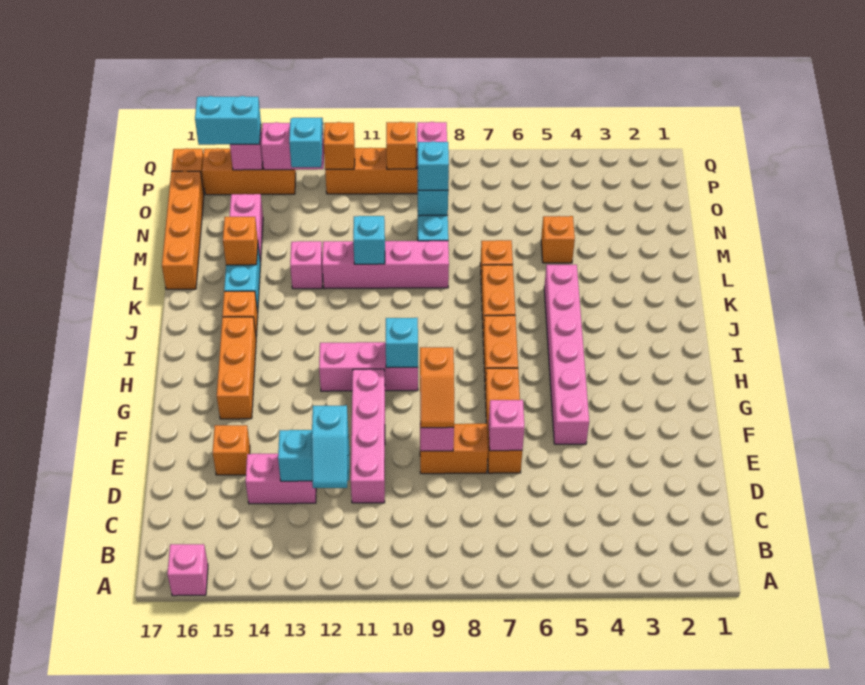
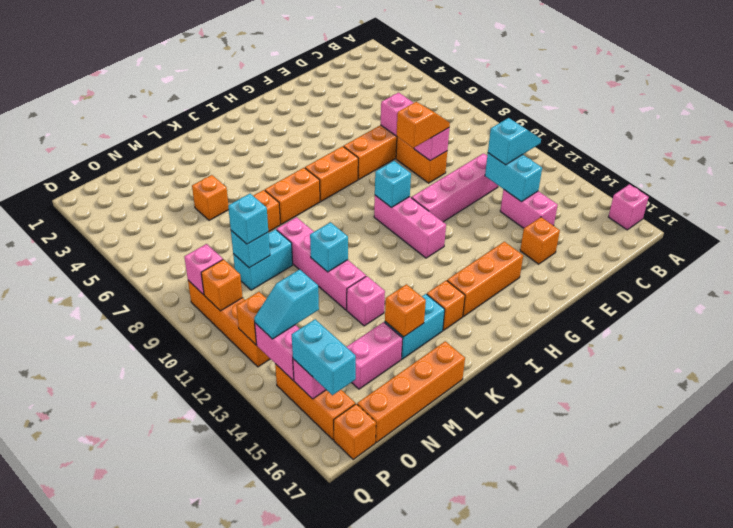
pink brick F5:K5 level 1 -> none

